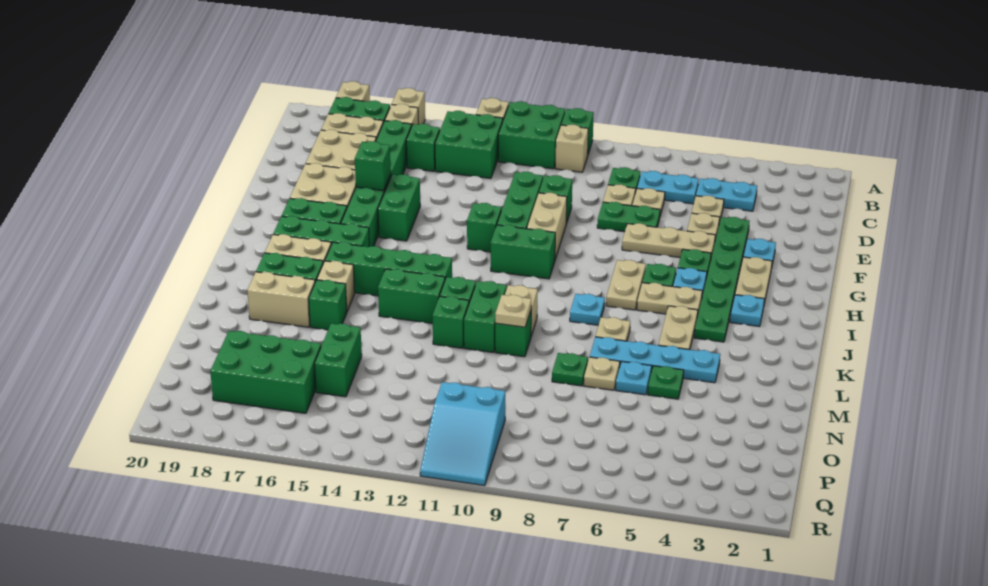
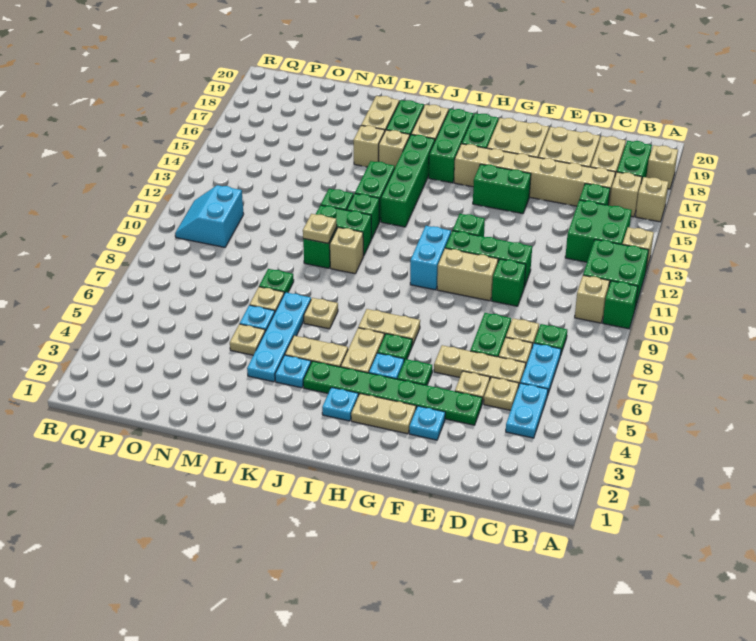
green brick C16:H16 level 1 -> tan brick C16:H16 level 1
tan plate F5:F7 level 1 -> tan plate D6:F6 level 1
green brick F16 level 2 -> none
green brick H10:H11 level 1 -> cyan brick H10:H11 level 1
cyan plate J8 level 1 -> cyan plate K4 level 1
green brick L16 level 1 -> tan brick L16 level 1
green plate M5 level 1 -> tan plate M5 level 1
green brick N15:O15 level 1 -> none
green brick O16:P18 level 1 -> none
cyan slope P10:R11 level 1 top P -> cyan slope P10:Q11 level 1 top P

